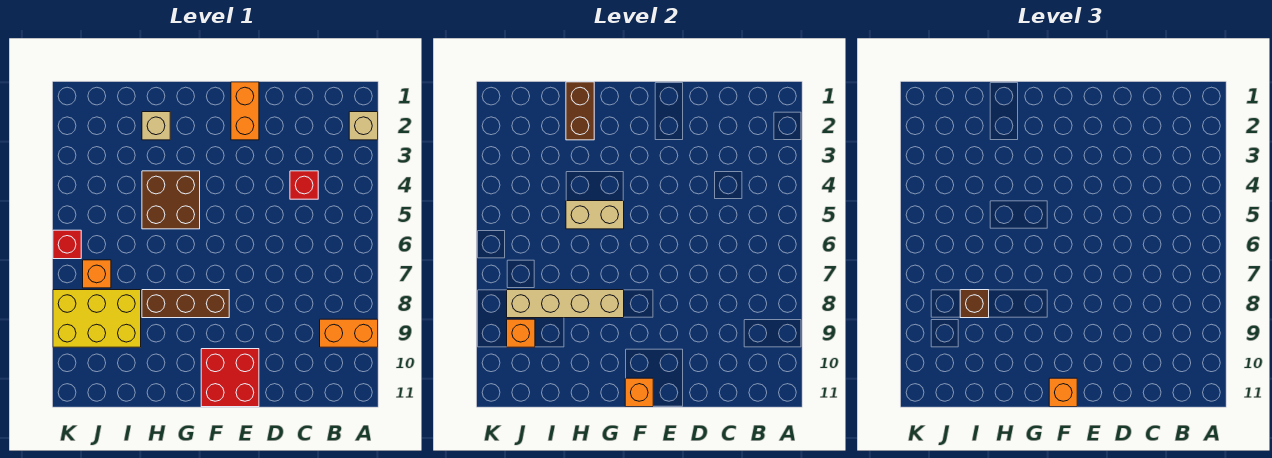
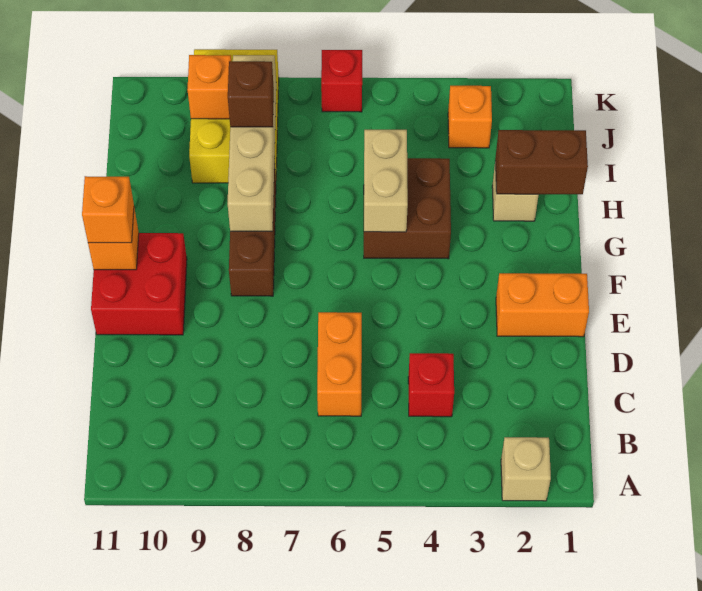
orange brick A9:B9 level 1 -> orange brick C6:D6 level 1
orange brick J7 level 1 -> orange brick J3 level 1

